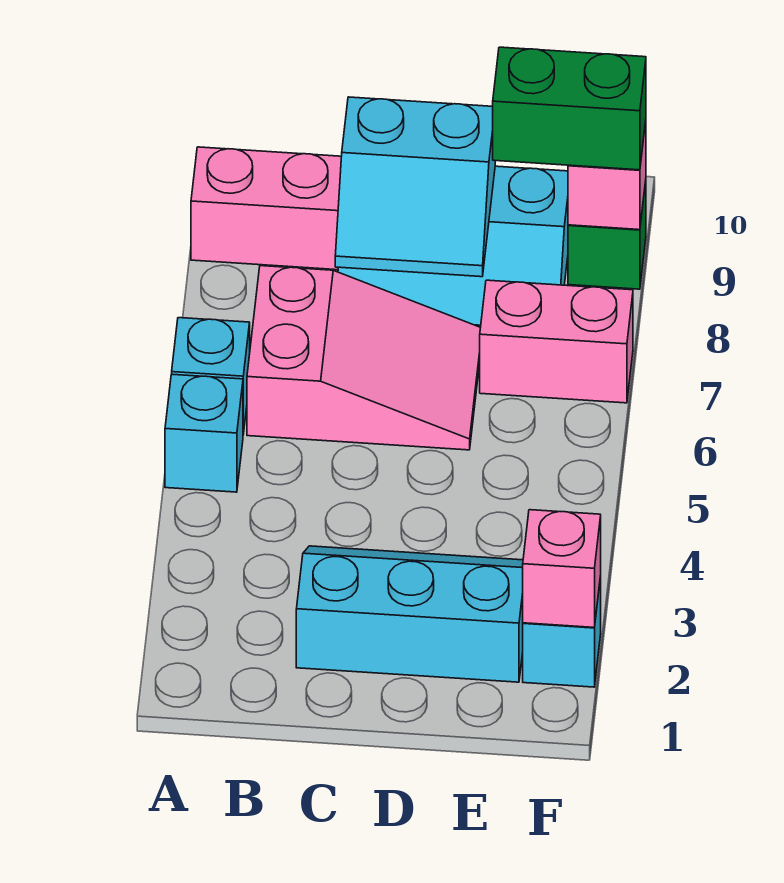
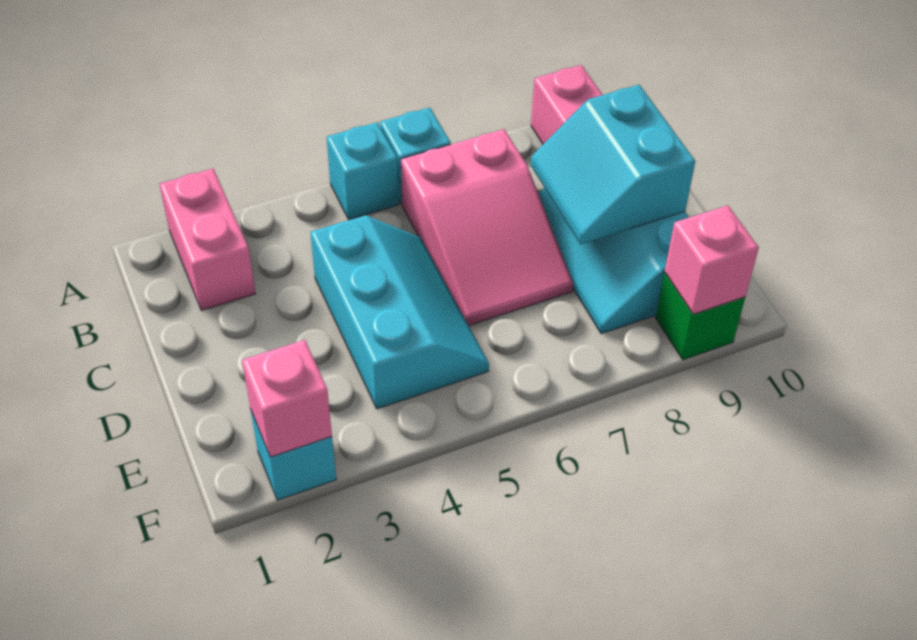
cyan slope C2:E3 level 1 top 2 -> cyan slope C4:E5 level 1 top 4
pink brick E7:F7 level 1 -> pink brick A2:B2 level 1
green brick E9:F9 level 3 -> none

